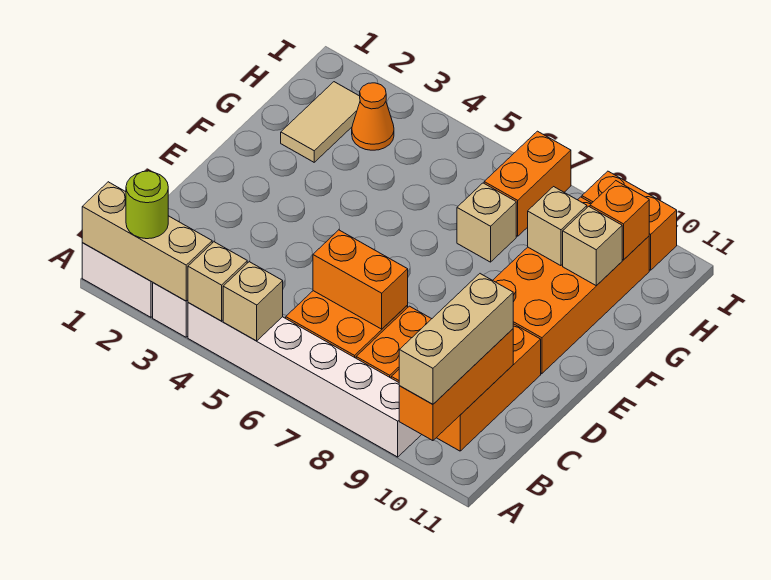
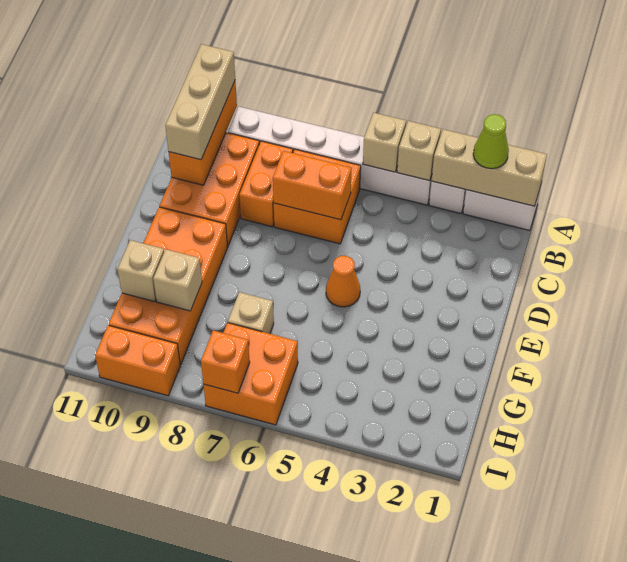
lime round brick A2 level 3 -> lime cone A2 level 3
tan tile G2:H2 level 1 -> none
orange cone H3 level 1 -> orange cone E5 level 1
orange brick H7:I7 level 1 -> orange brick H6:I7 level 1
orange brick H10 level 2 -> orange brick I7 level 2

